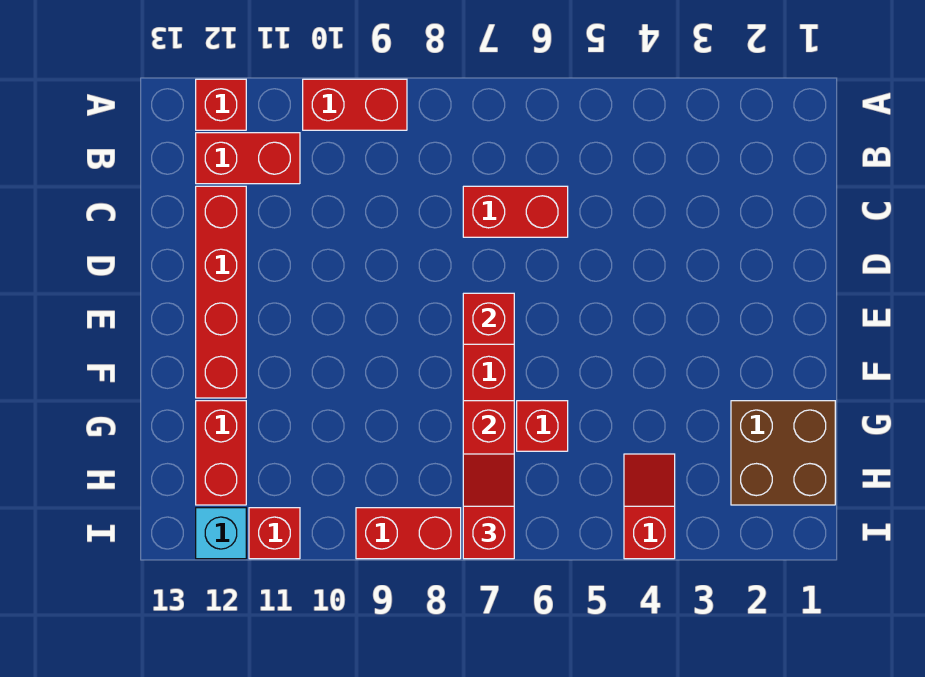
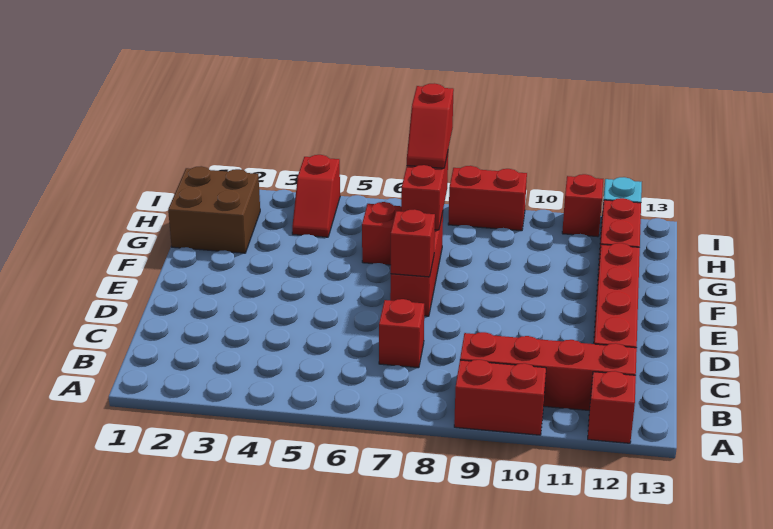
red brick B11:B12 level 1 -> red brick B9:B12 level 1
red brick C6:C7 level 1 -> red brick C7 level 1

